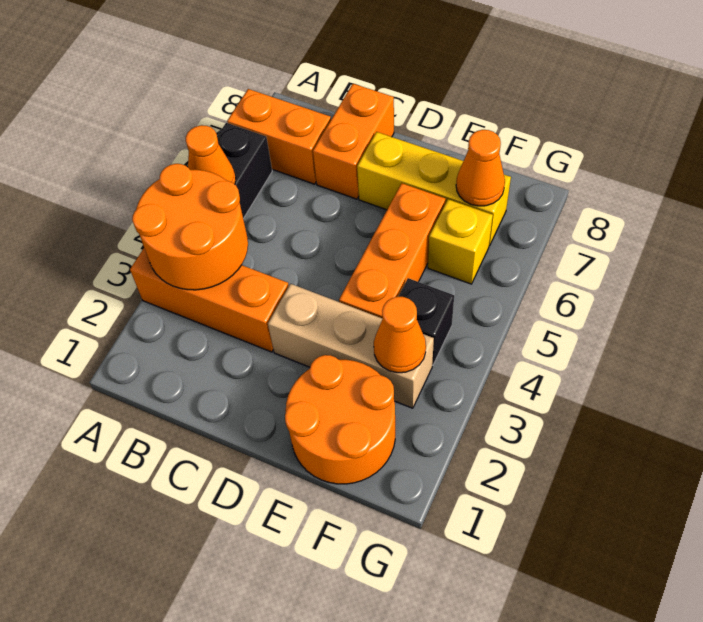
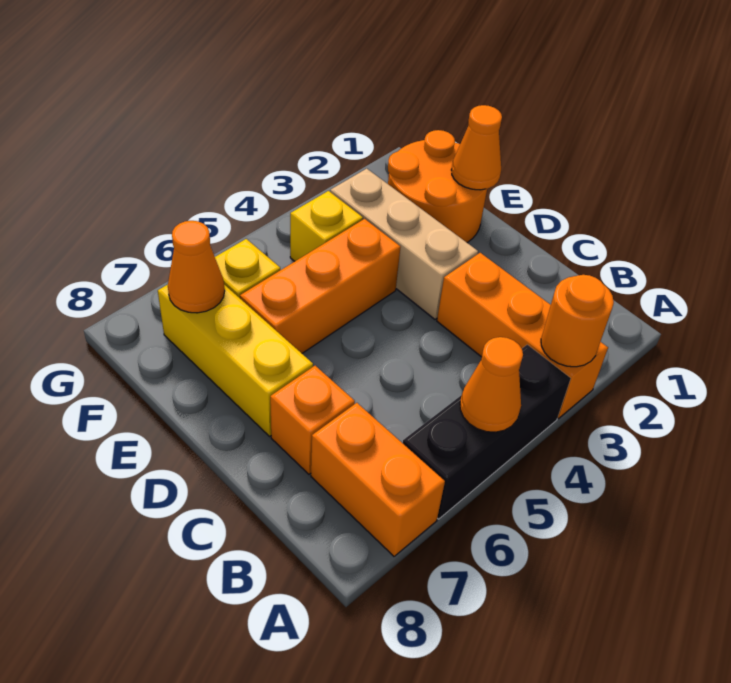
orange round brick A3:B4 level 2 -> orange round brick A3 level 2
orange brick C7:C8 level 1 -> orange brick C7 level 1
orange cone F3 level 2 -> orange cone E1 level 2
black brick F4 level 1 -> yellow brick F4 level 1

